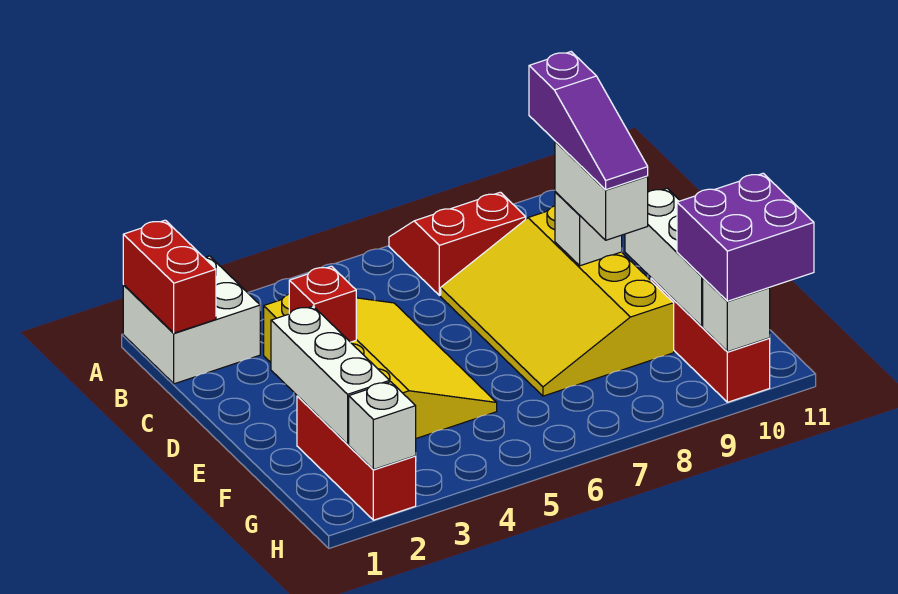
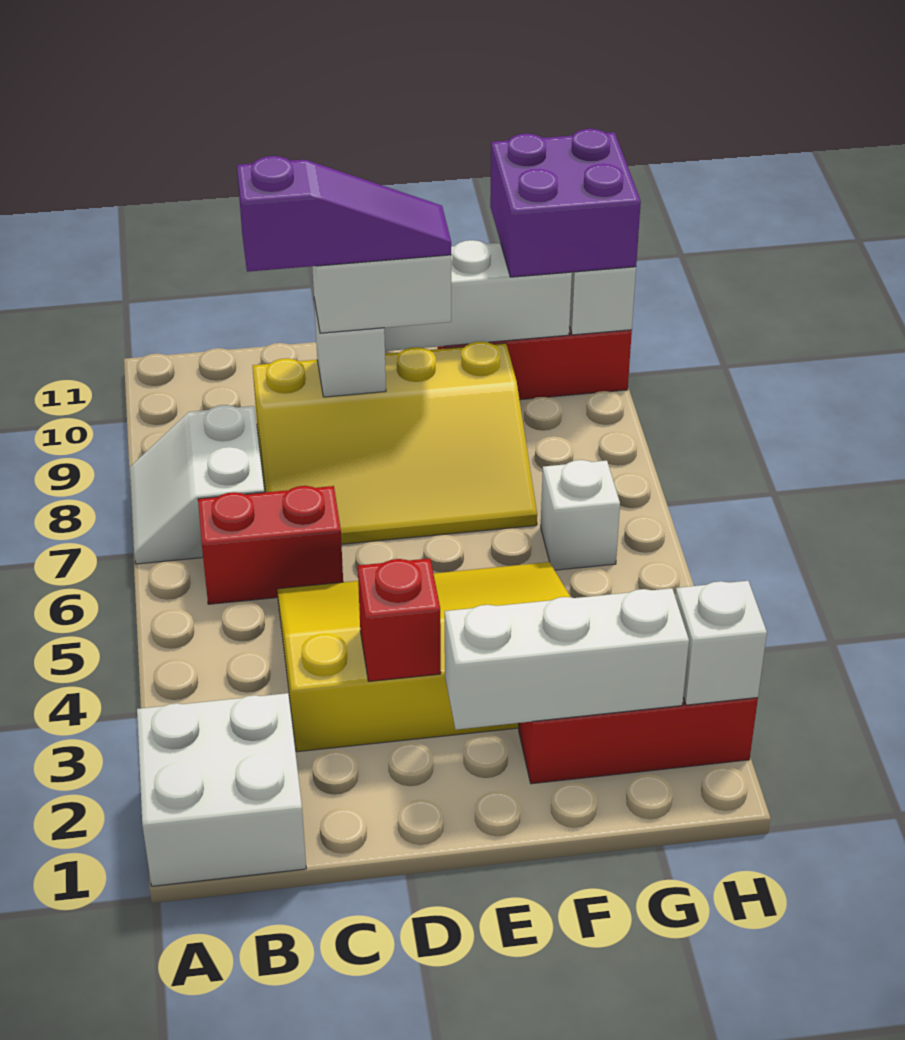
red brick A1:B1 level 2 -> red brick B6:C6 level 1
red slope A7:B8 level 1 top B -> white slope A7:B8 level 1 top B
none -> white brick G6 level 1

